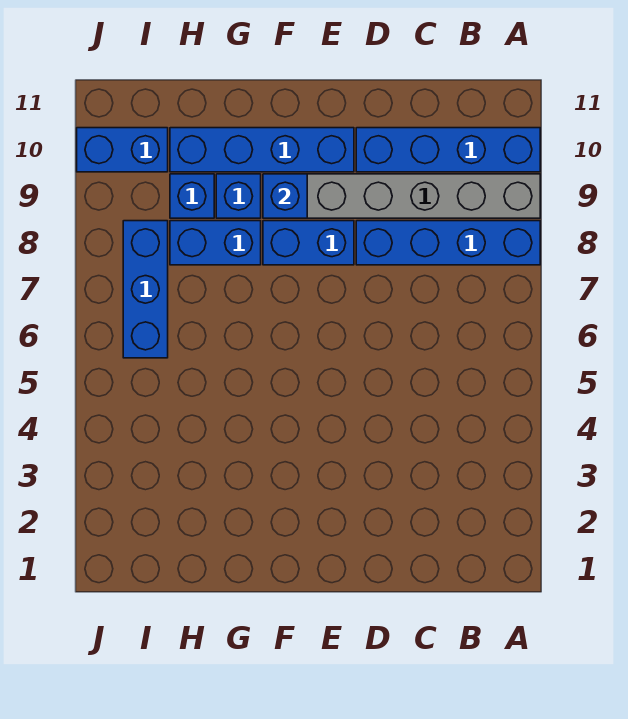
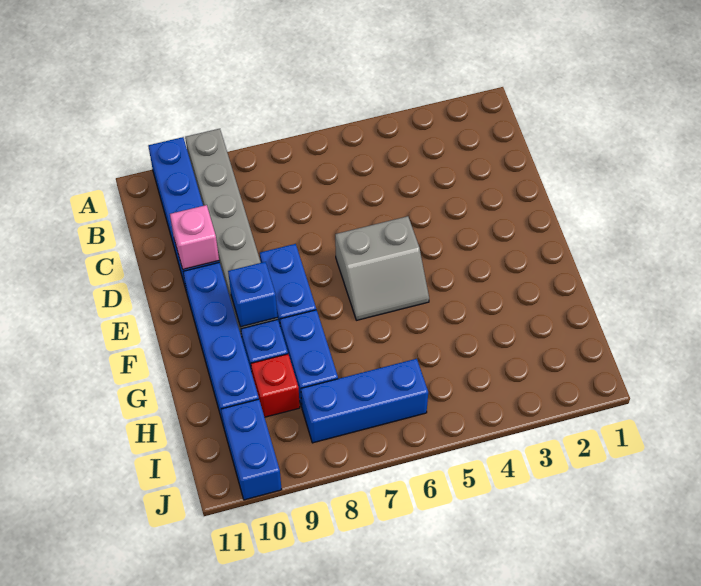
blue brick A8:D8 level 1 -> none
none -> pink brick D10 level 2
none -> grey slope E5:F6 level 1 top E
blue brick H9 level 1 -> red brick H9 level 1

